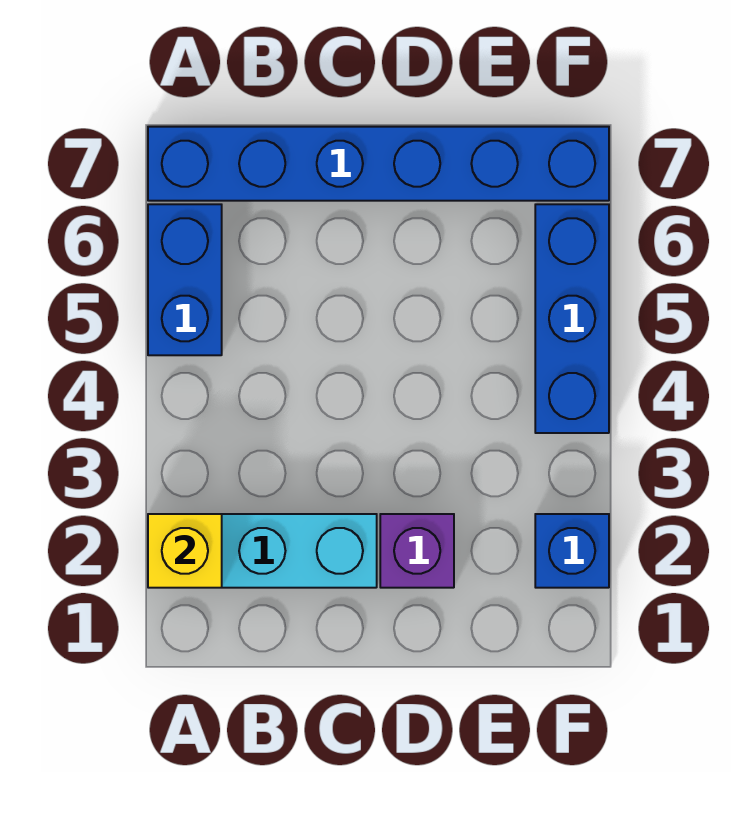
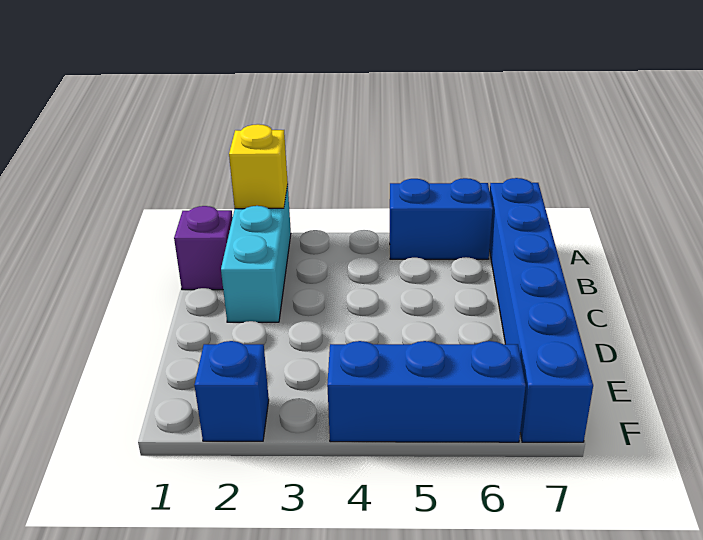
purple brick D2 level 1 -> purple brick B1 level 1

